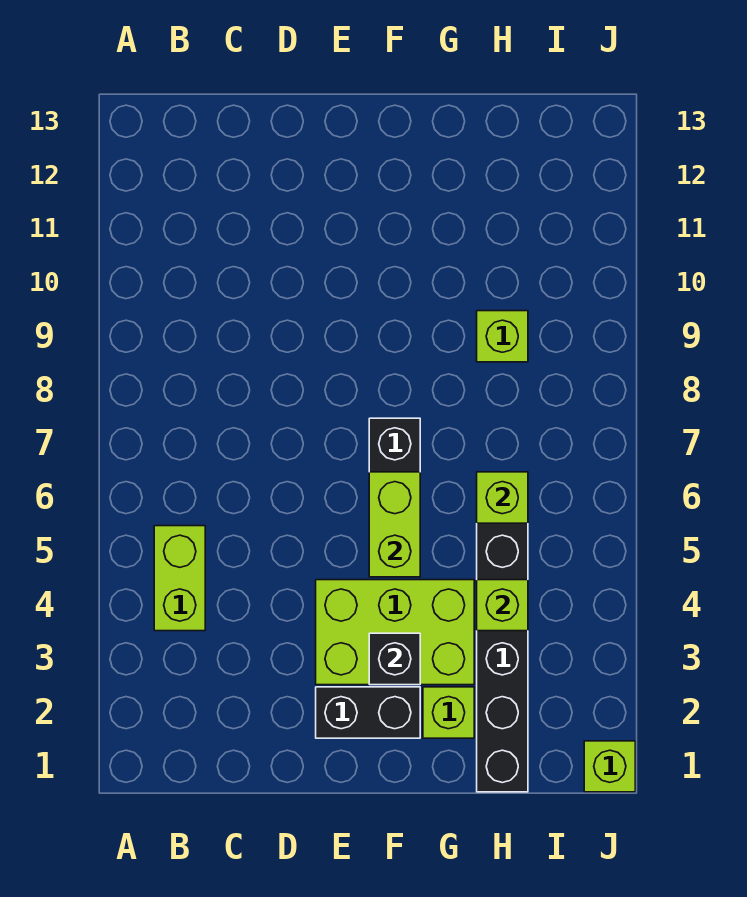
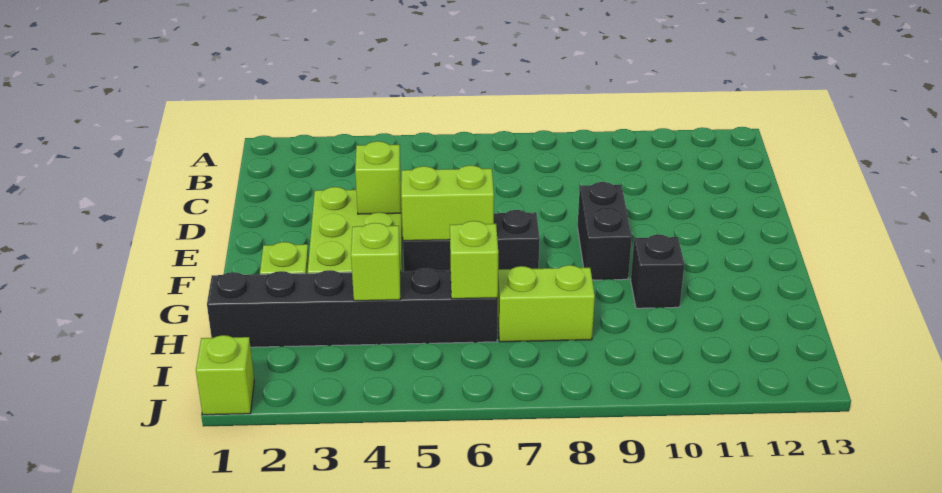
lime brick B4:B5 level 1 -> lime brick H7:H8 level 1
black brick E2:F2 level 1 -> black brick E9:F9 level 1
black brick F3 level 2 -> black brick G10 level 1
lime brick H9 level 1 -> lime brick E4 level 2

